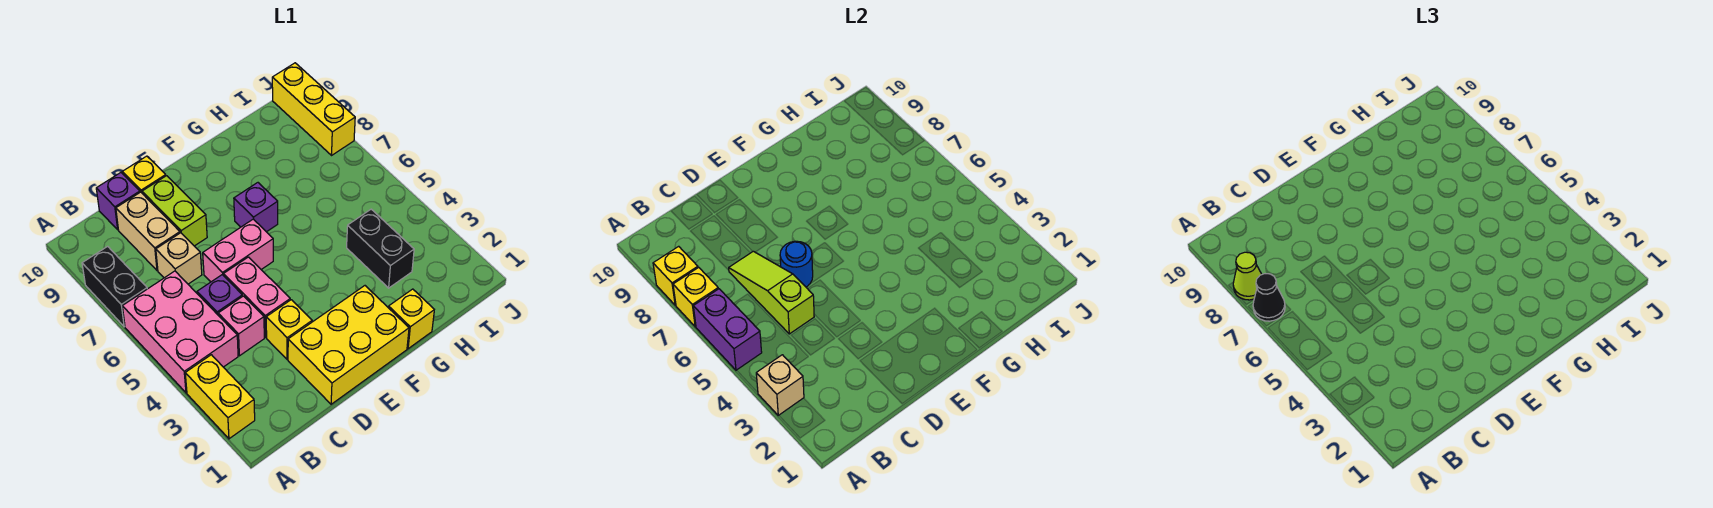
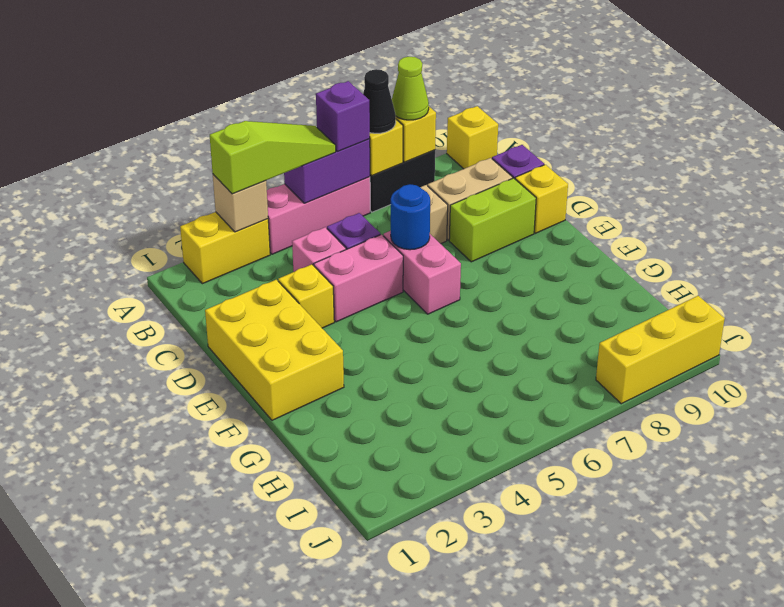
pink brick A4:B6 level 1 -> pink brick A4:A6 level 1
lime slope C5:C7 level 2 top 5 -> lime slope A3:A5 level 3 top 3
purple brick F7 level 1 -> purple brick A6 level 3
yellow brick G1 level 1 -> yellow brick A10 level 1
black brick H3:H4 level 1 -> none

